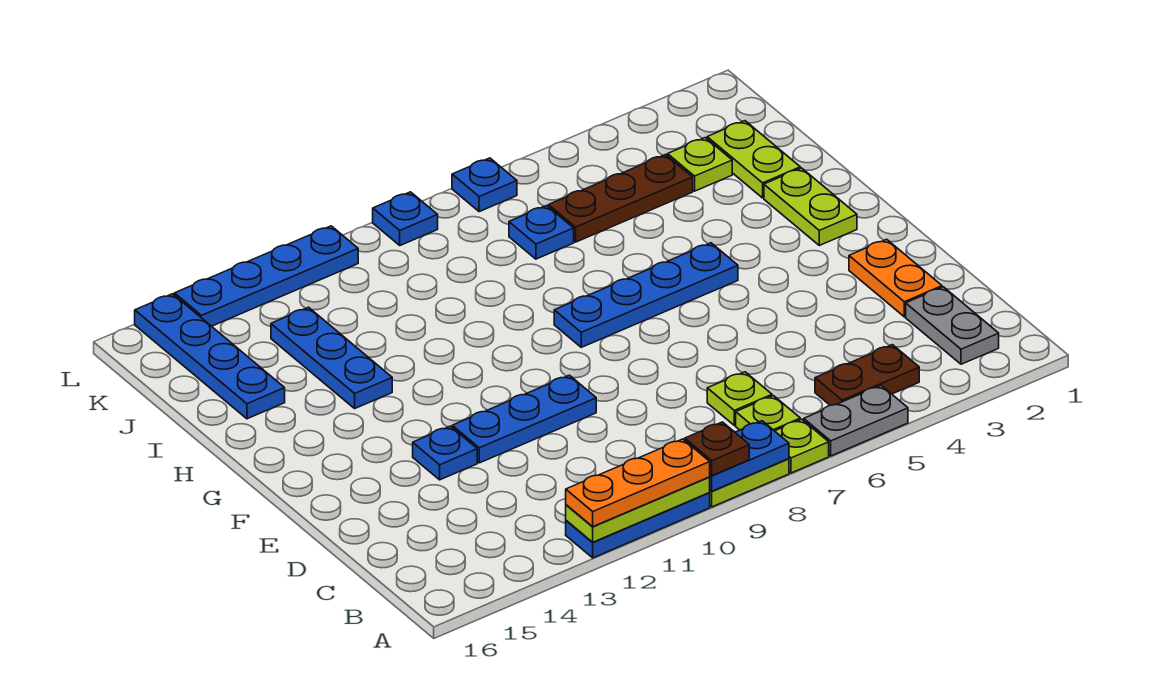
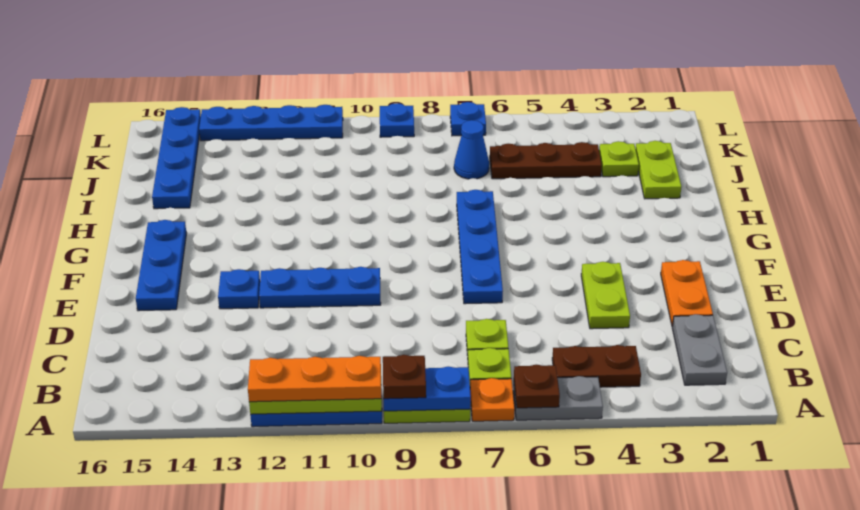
none -> brown plate A6 level 2
lime plate A7 level 1 -> orange plate A7 level 1
lime plate G2:H2 level 1 -> lime plate D4:E4 level 1
blue plate G5:G8 level 1 -> blue plate E7:H7 level 1
blue plate H13:J13 level 1 -> blue plate E15:G15 level 1
blue plate J7 level 1 -> blue cone J7 level 1

